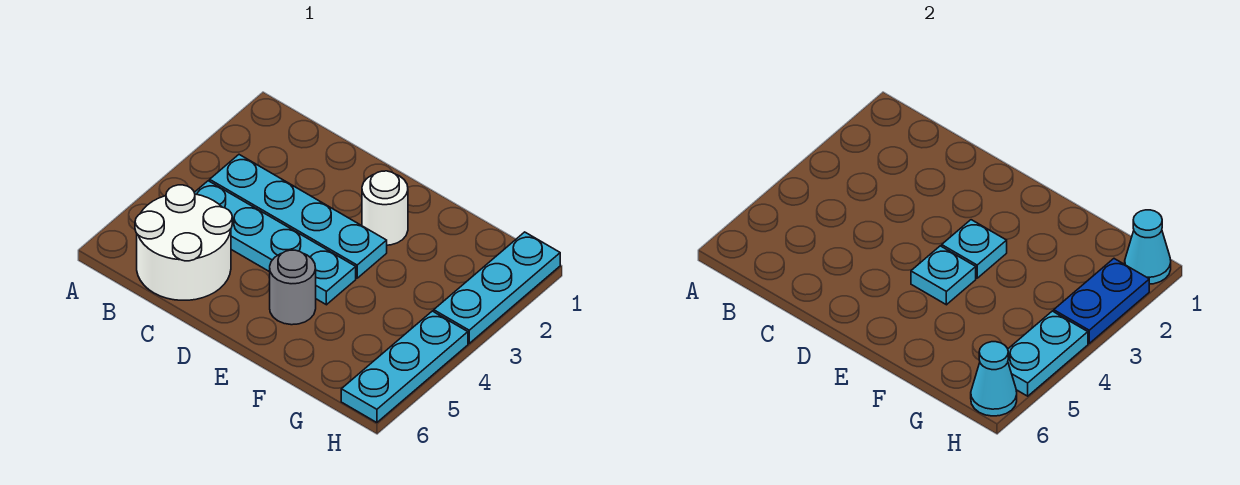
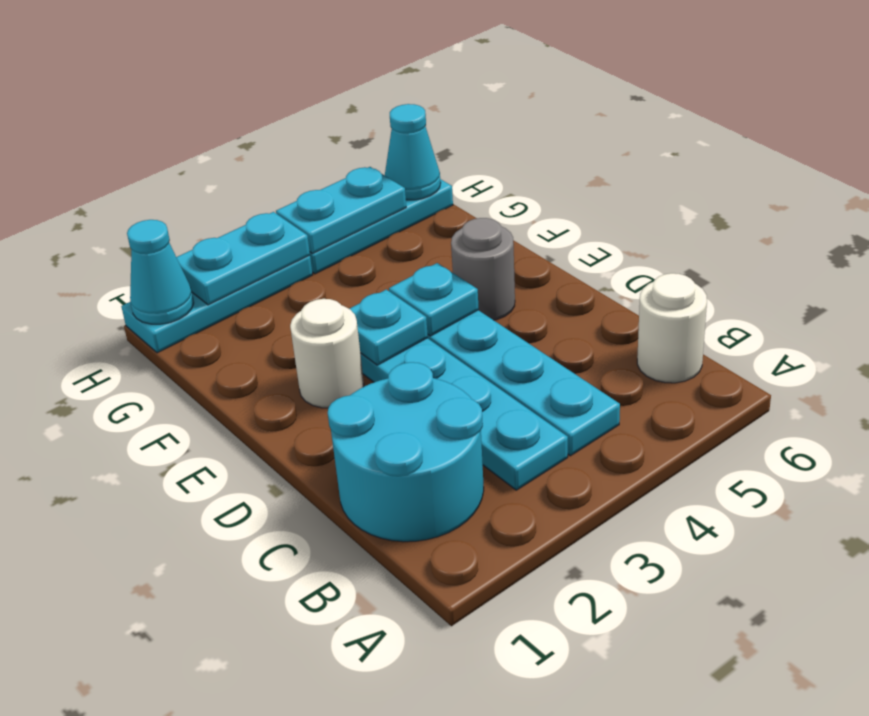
none -> cyan round brick B1:C2 level 1
white round brick B5:C6 level 1 -> white round brick B6 level 1
blue plate H2:H3 level 2 -> cyan plate H2:H3 level 2

